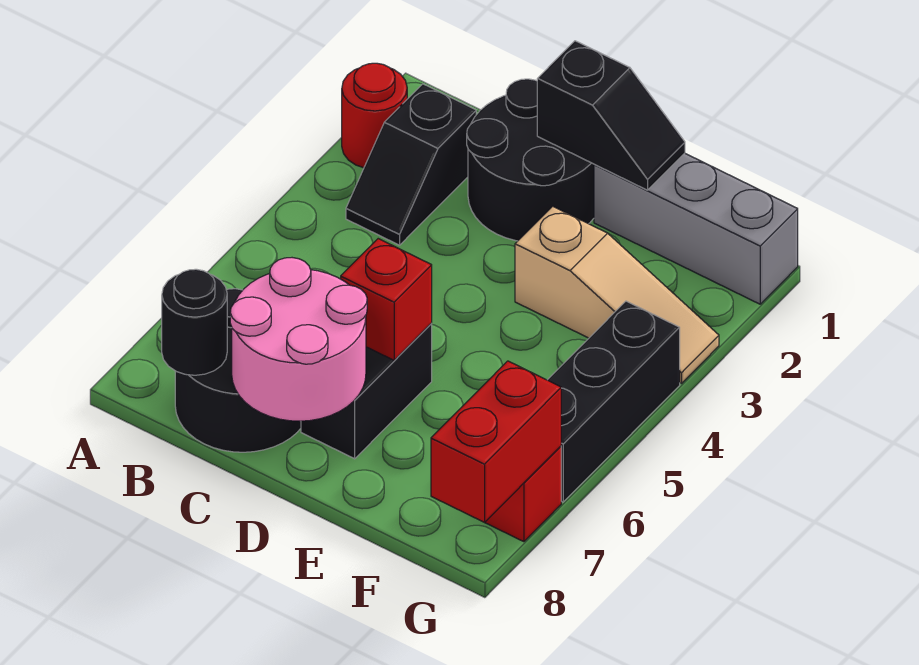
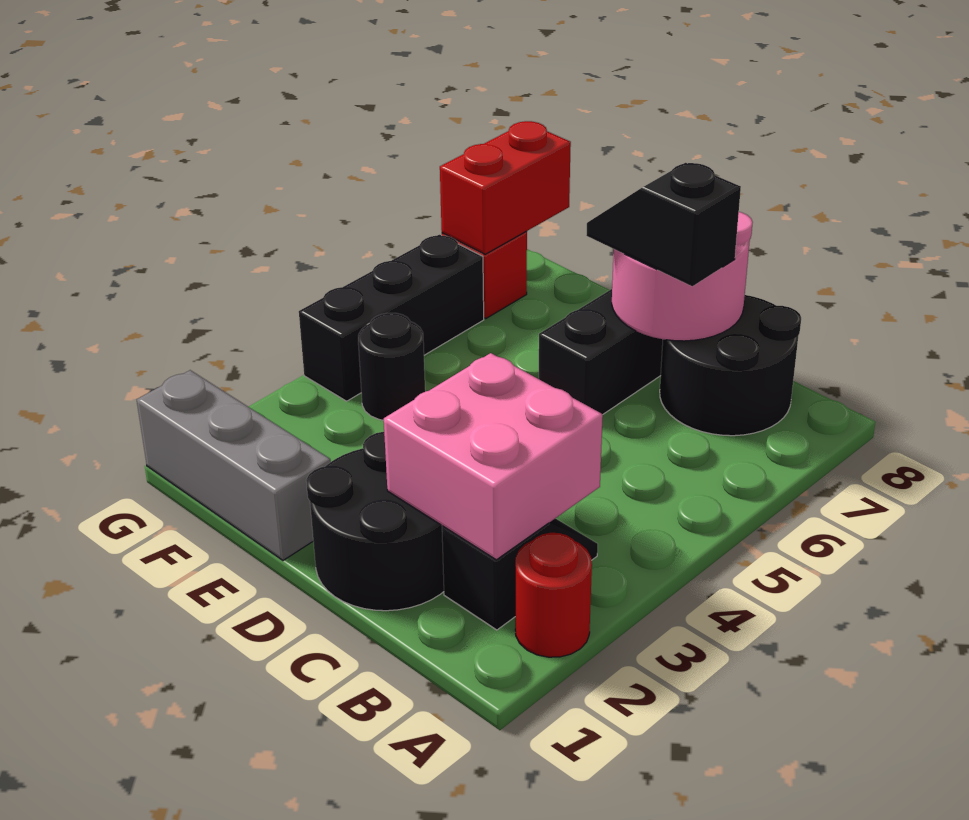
none -> pink brick B2:C3 level 2
black round brick B8 level 2 -> black round brick F4 level 1
black slope D1:E1 level 2 top D -> black slope C7:D7 level 3 top C
red brick D6 level 2 -> none
tan slope E3:G3 level 1 top E -> none

